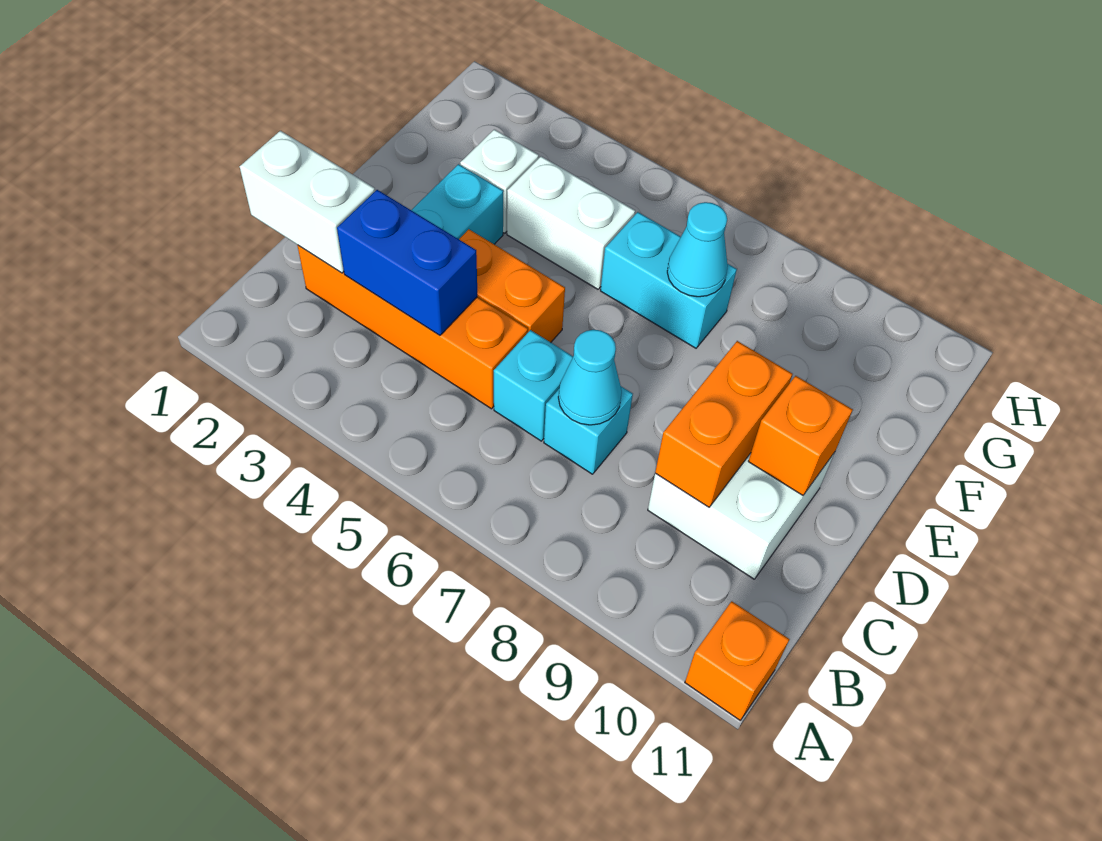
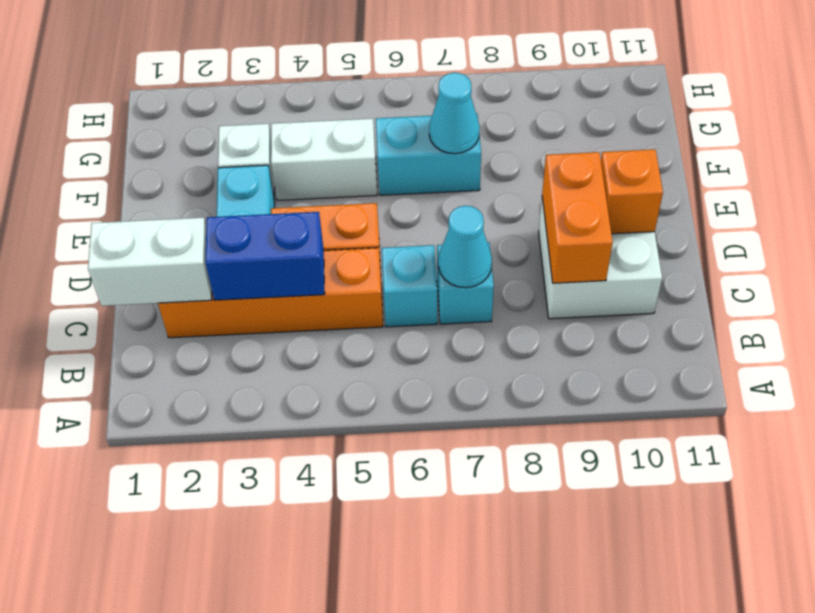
orange brick A11 level 1 -> none

